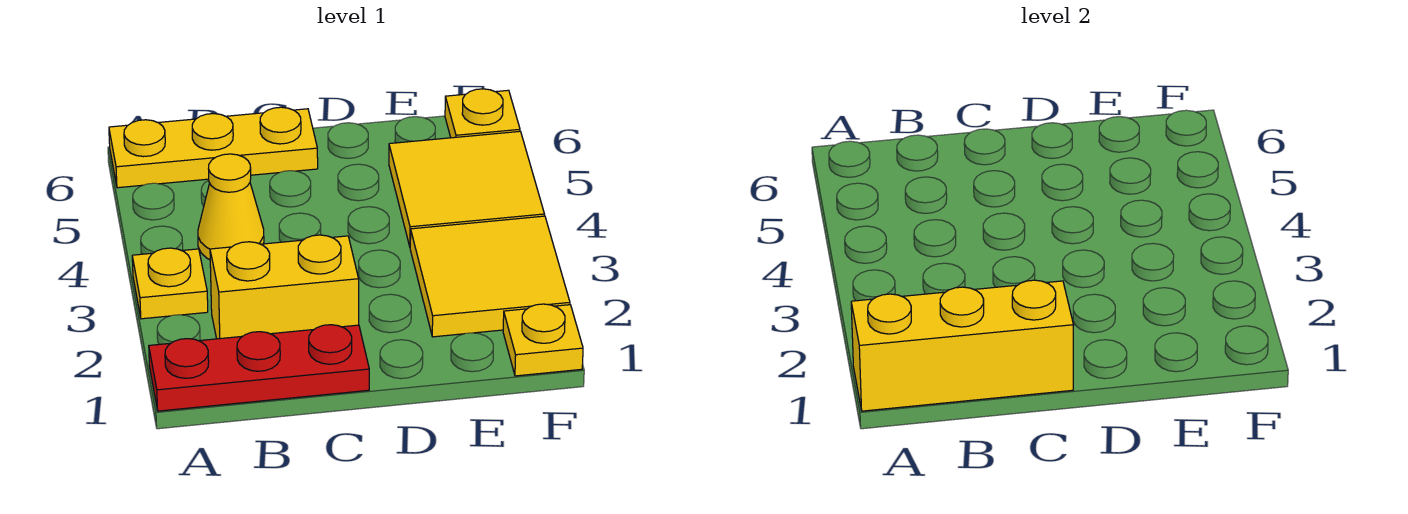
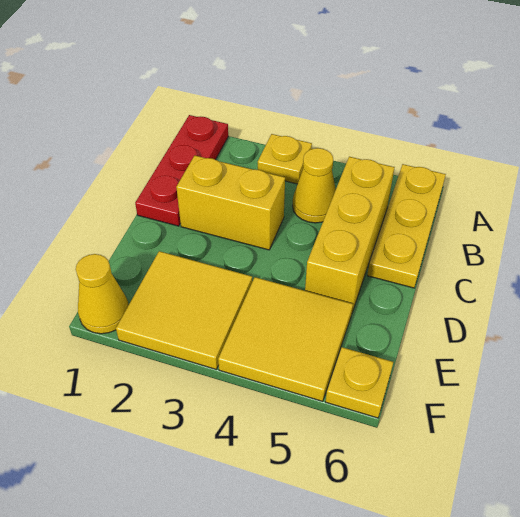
yellow brick A1:C1 level 2 -> yellow brick B5:D5 level 1
yellow brick B2:C2 level 1 -> yellow brick C2:C3 level 1
yellow plate F1 level 1 -> yellow cone F1 level 1

